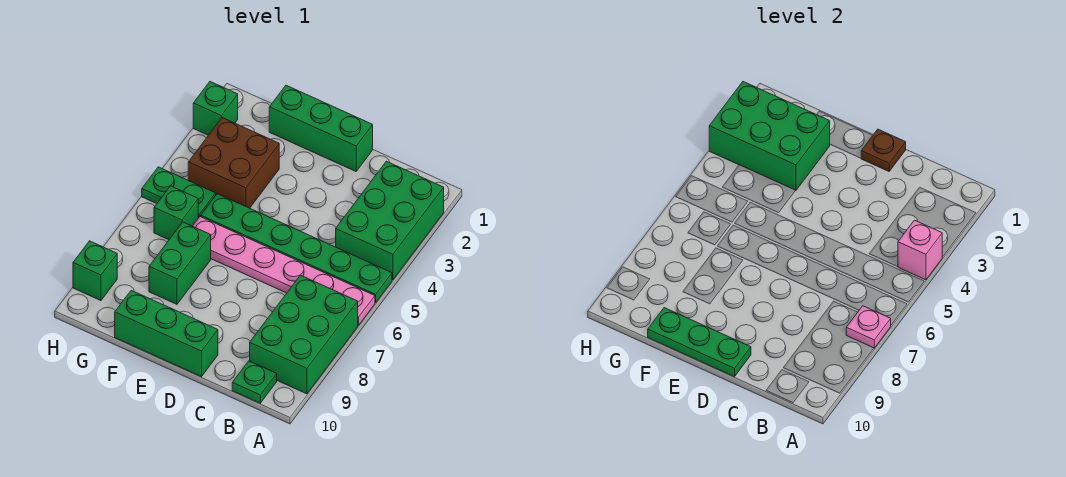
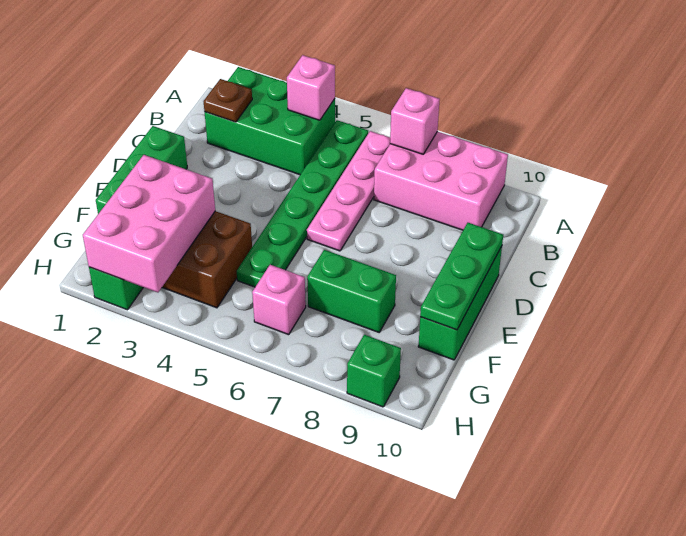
pink plate A6:F6 level 1 -> pink plate A6:D6 level 1
green brick A7:B9 level 1 -> pink brick A7:B9 level 1
pink plate A7 level 2 -> pink brick A7 level 2
green plate B10 level 1 -> none
brown plate D1 level 2 -> brown plate B2 level 2
green brick F2:H3 level 2 -> pink brick F2:H3 level 2
green plate G5:H5 level 1 -> none
green brick G6 level 1 -> pink brick G6 level 1

